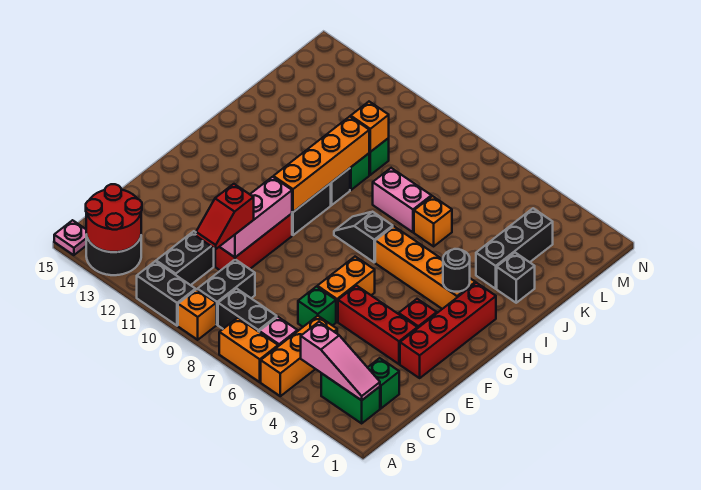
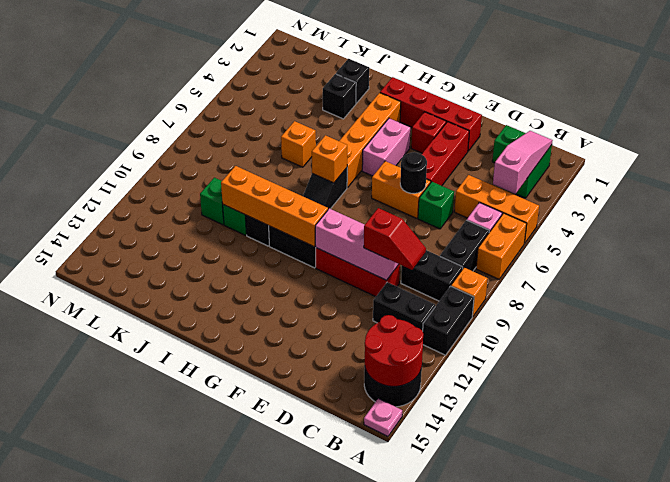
black round brick H3 level 2 -> black round brick E6 level 2
black brick J3:L3 level 1 -> black brick J3 level 1
pink brick J7:J8 level 1 -> pink brick G4:G5 level 1
orange brick K10 level 2 -> orange brick H7 level 2

